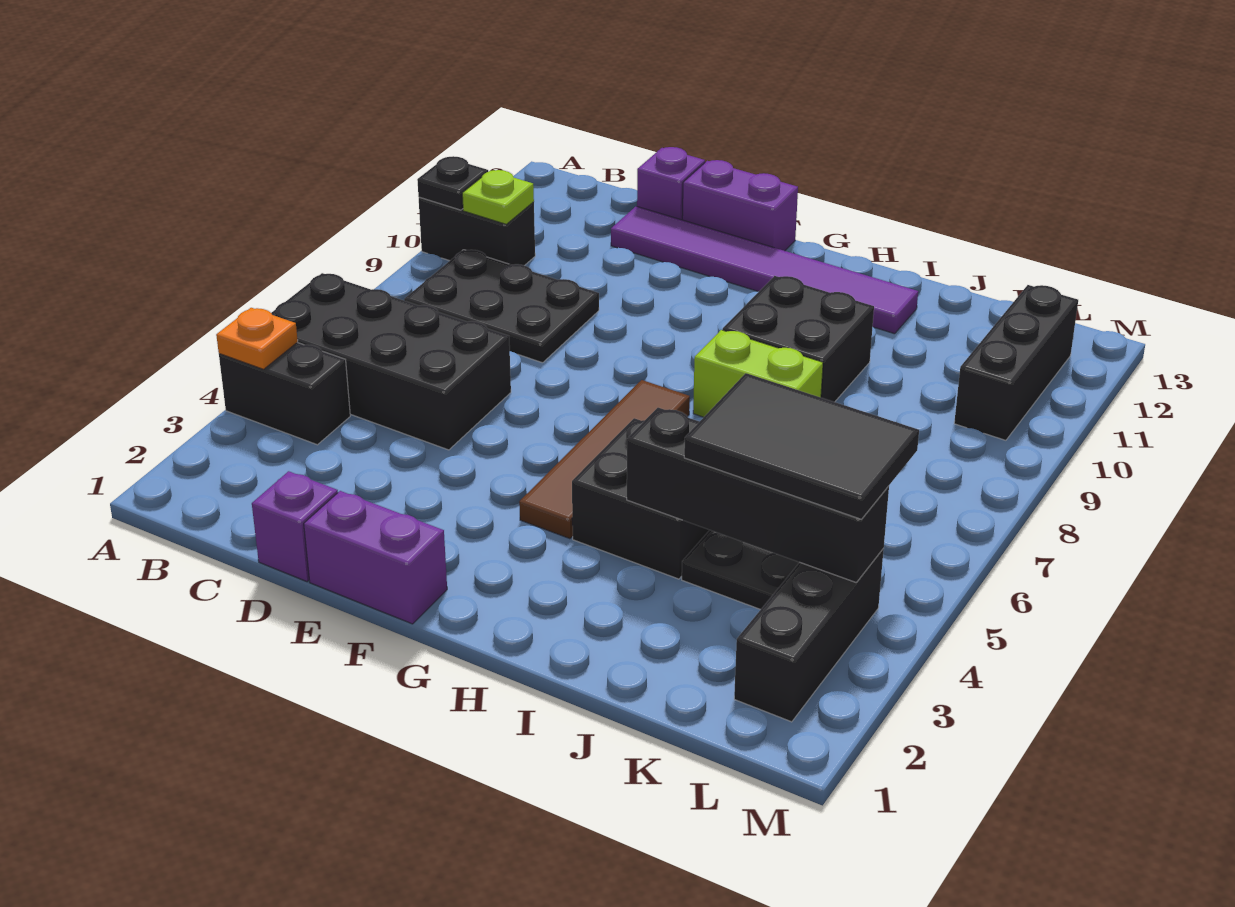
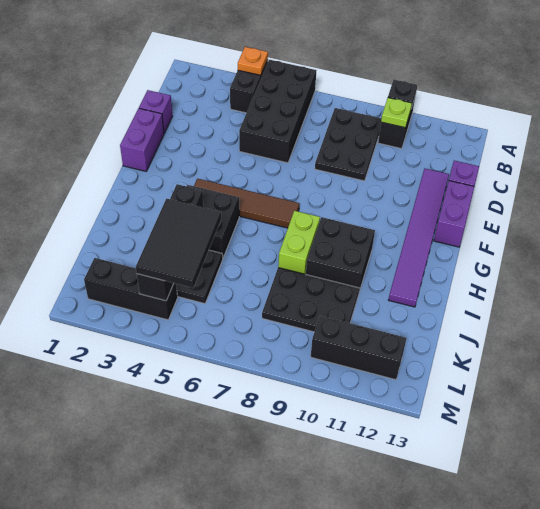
none -> black plate J8:K10 level 1

